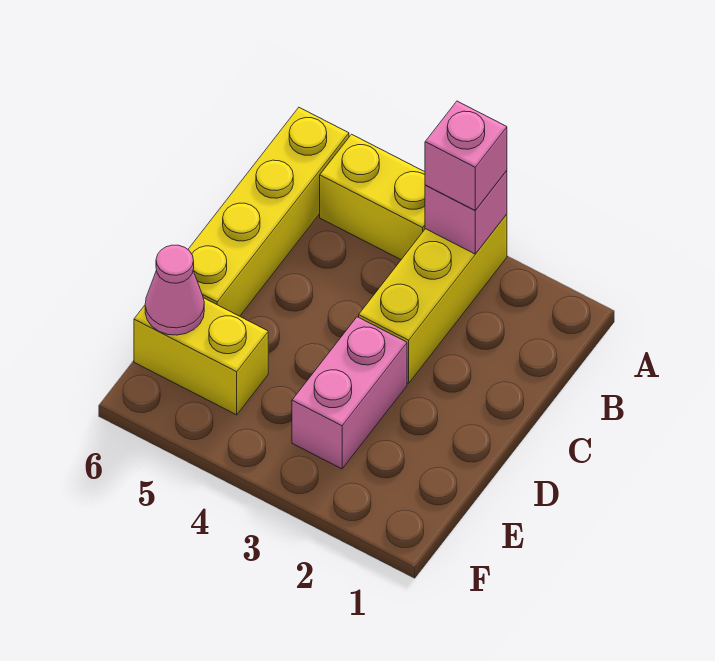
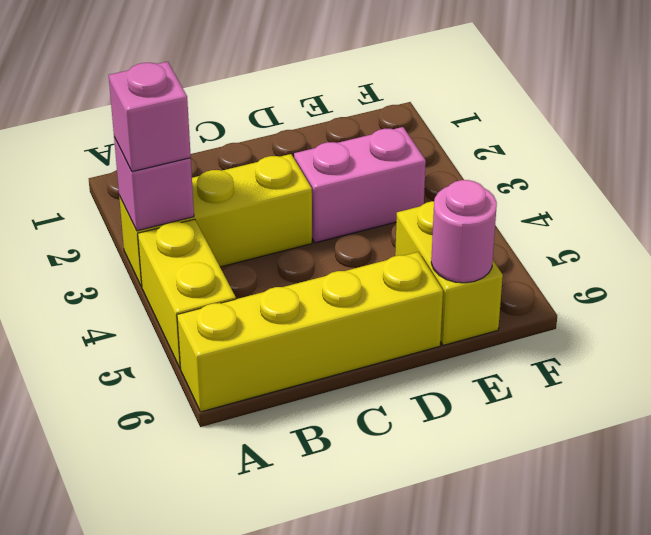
pink cone E6 level 2 -> pink round brick E6 level 2

